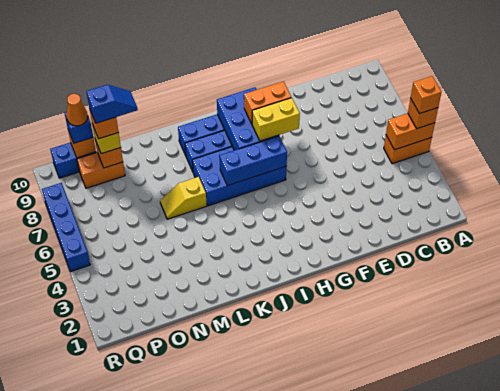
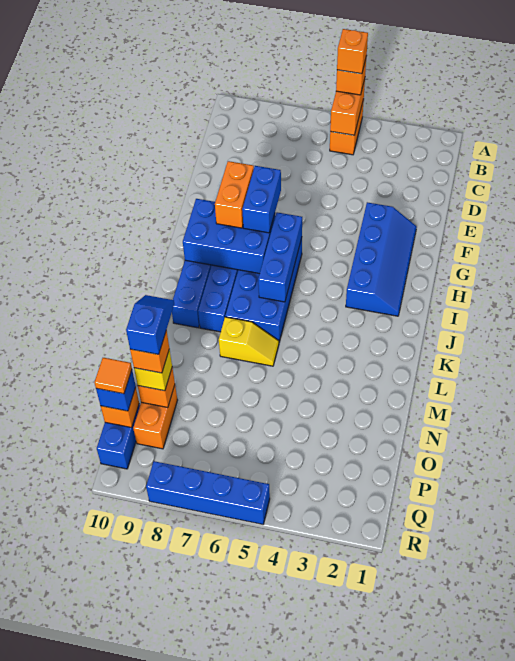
none -> blue slope F2:I3 level 1 top 3
yellow brick G7:H7 level 3 -> blue brick G7:H7 level 3
yellow slope L6:M6 level 1 top L -> yellow slope L6:L7 level 1 top 7
orange cone P10 level 4 -> orange tile P10 level 4

